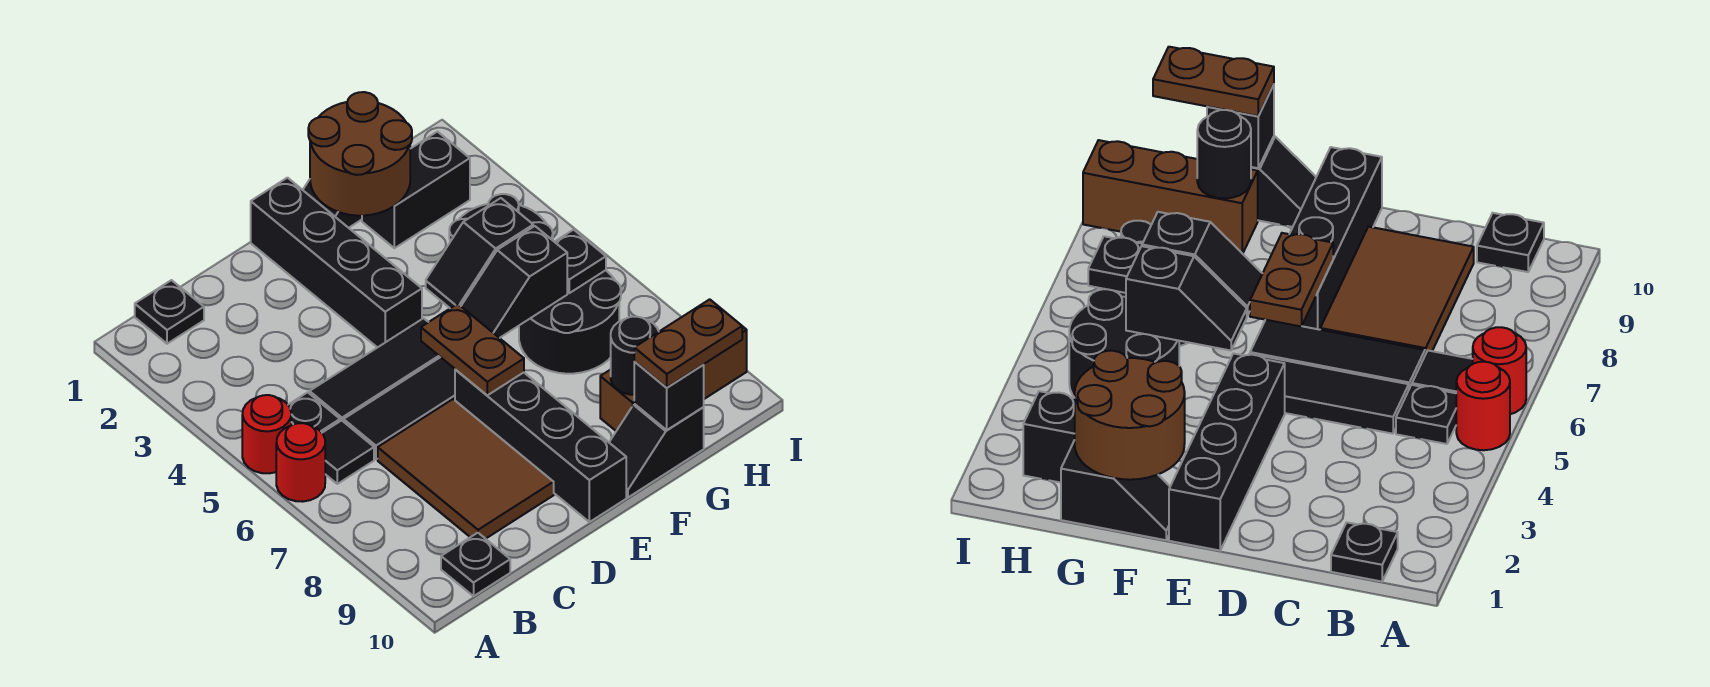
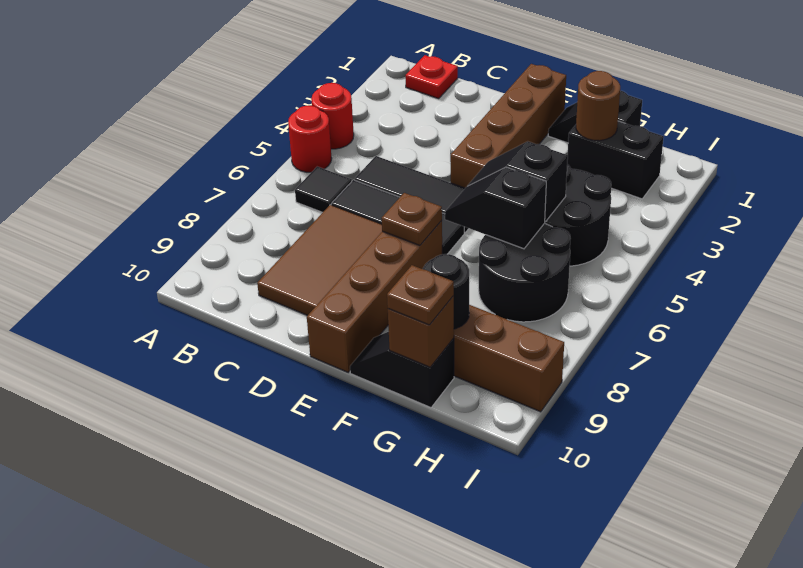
red round brick A6 level 1 -> red round brick A4 level 1
black plate B1 level 1 -> red plate B1 level 1
black plate B5 level 1 -> none
black plate B10 level 1 -> none
black brick E1:E4 level 1 -> brown brick E1:E4 level 1
brown plate E6:E7 level 2 -> brown plate E7 level 2
black brick E7:E10 level 1 -> brown brick E7:E10 level 1
brown round brick F1:G2 level 2 -> brown round brick G2 level 2
black brick G10 level 2 -> brown brick G10 level 2
brown plate G10:H10 level 3 -> brown plate G10 level 3
black plate H6 level 2 -> none

